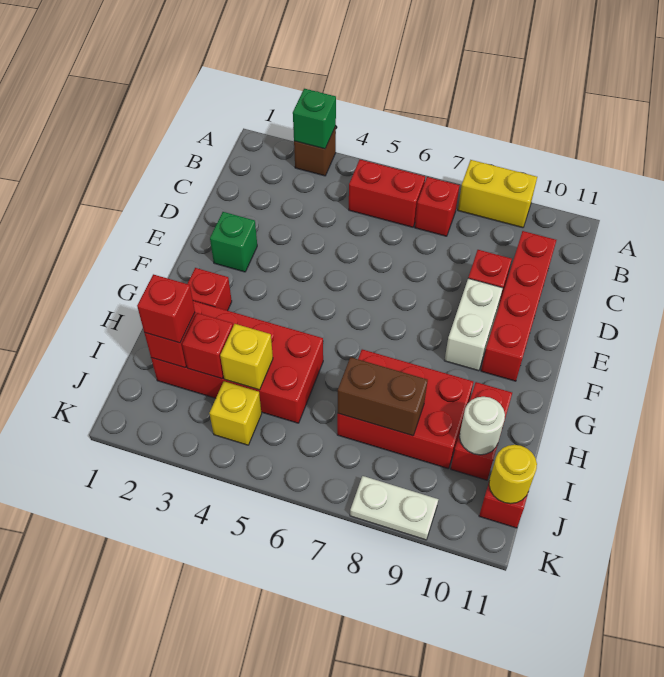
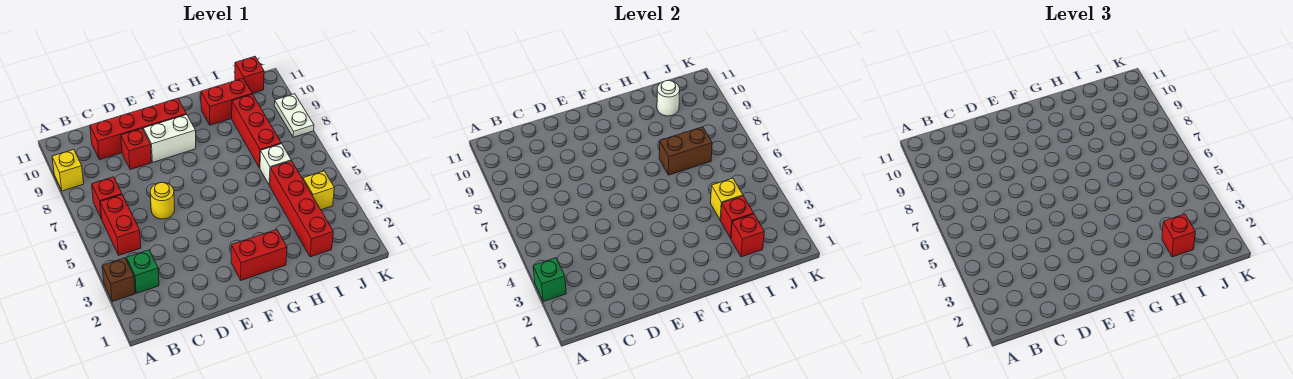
yellow brick A8:A9 level 1 -> yellow brick A9 level 1
green brick E2 level 1 -> green brick B3 level 1
red brick G2 level 1 -> red brick F2:G2 level 1
red brick H2:I5 level 1 -> red brick I2:I5 level 1
red brick H7:I9 level 1 -> red brick I7:I9 level 1
none -> white brick I6 level 1
brown brick I7:I8 level 2 -> brown brick H7:I7 level 2
yellow round brick J11 level 2 -> yellow round brick D6 level 1

